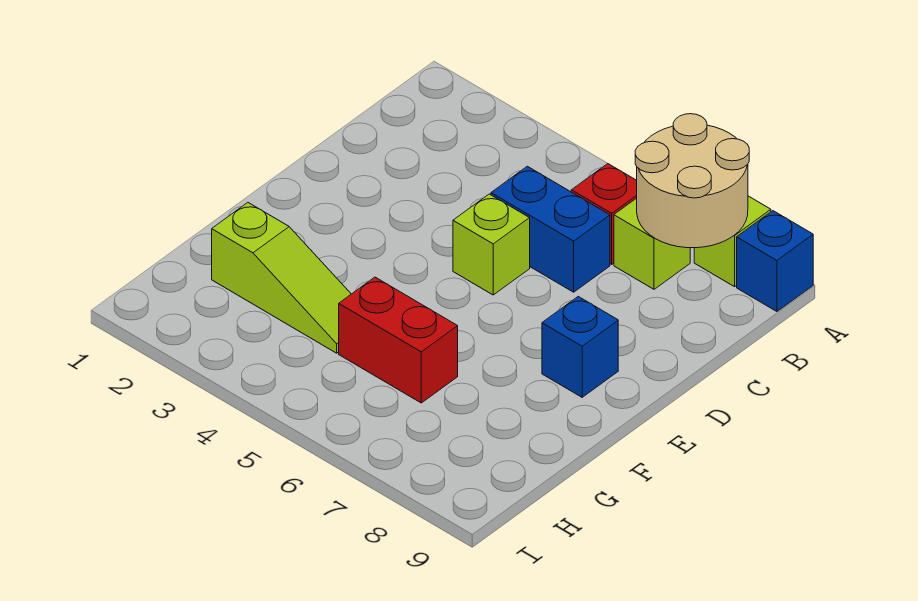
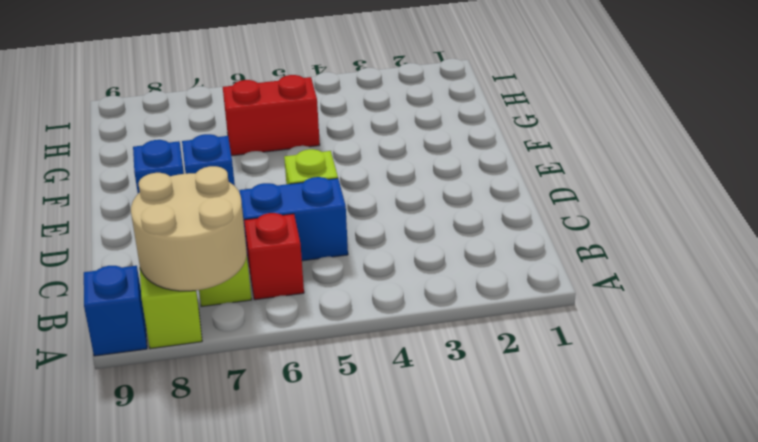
none -> blue brick E7 level 1
lime slope G2:G4 level 1 top 2 -> none

